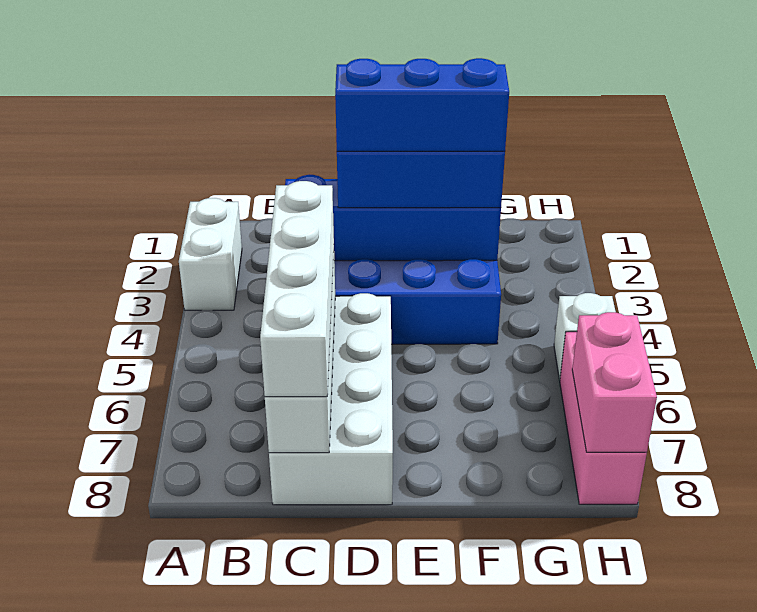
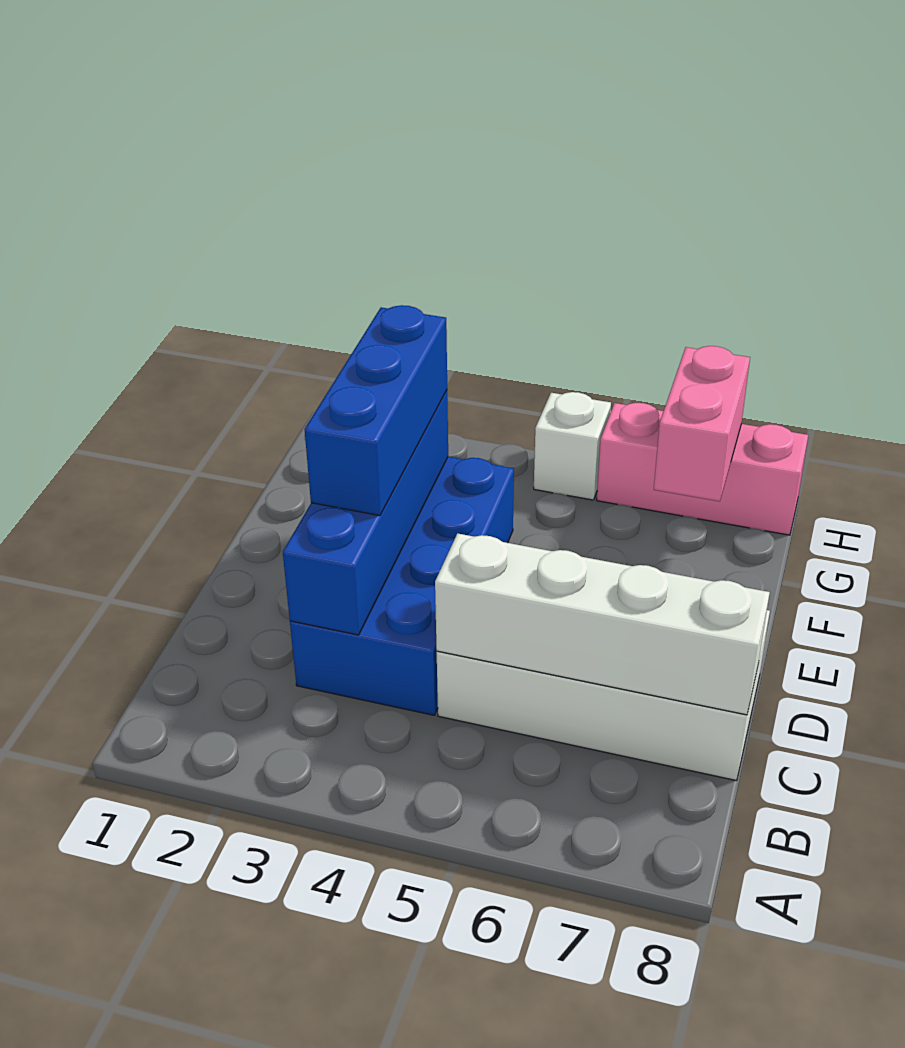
white brick A2:A3 level 1 -> none
white brick C5:C8 level 3 -> none
blue brick D3:F3 level 4 -> none
pink brick H7:H8 level 2 -> pink brick G7:H7 level 2

